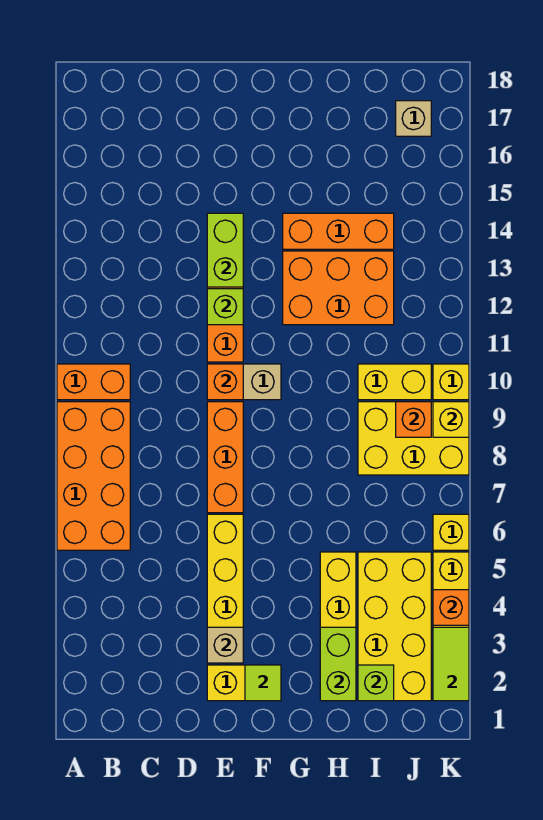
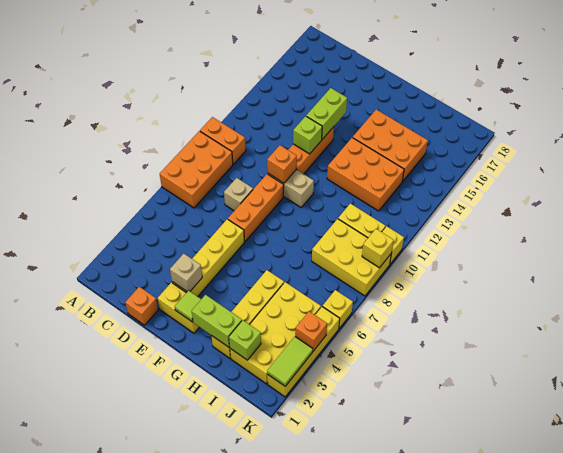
orange brick A6:B9 level 1 -> orange brick A7:B9 level 1
orange brick G14:I14 level 1 -> orange brick G14:I15 level 1
lime brick H2:H3 level 2 -> lime brick G2:H2 level 2
orange brick J9 level 2 -> orange brick D1 level 1
tan brick J17 level 1 -> tan brick D8 level 1

